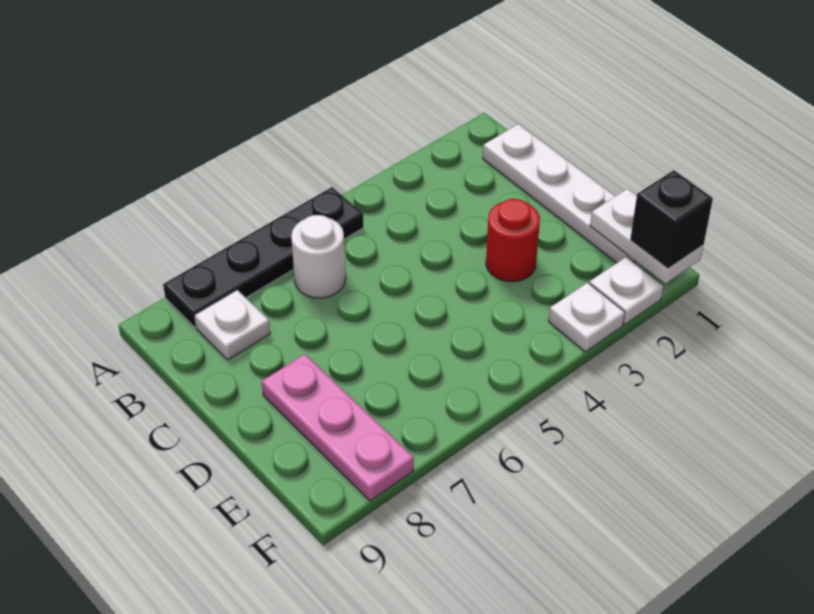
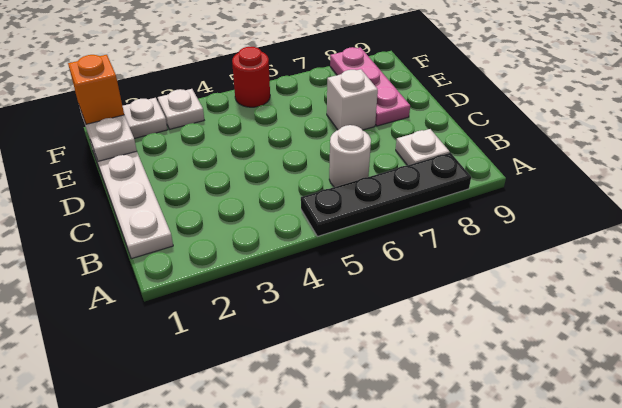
red round brick D3 level 1 -> red round brick F5 level 1
none -> white brick D7 level 1
black brick F1 level 3 -> orange brick F1 level 3

